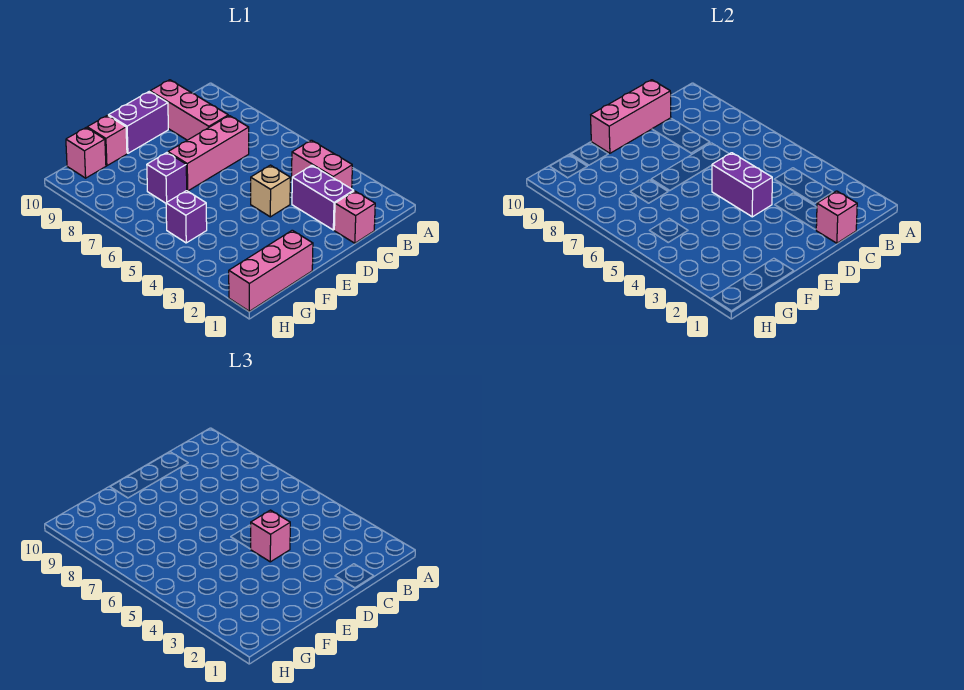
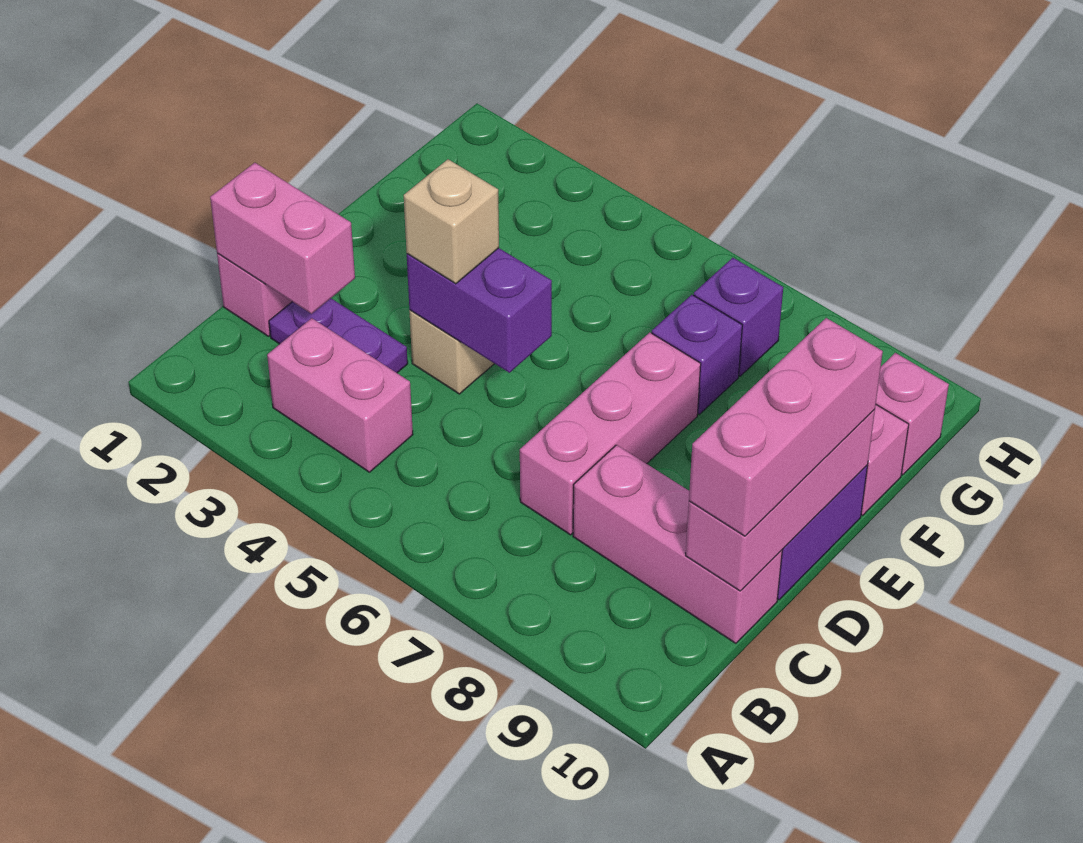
pink brick C1 level 2 -> pink brick C1:C2 level 2
purple brick C2:C3 level 1 -> purple plate C2:C3 level 1
pink brick D4 level 3 -> tan brick D4 level 3
pink brick F1:H1 level 1 -> pink brick C10:E10 level 3
purple brick G5 level 1 -> purple brick G7 level 1

